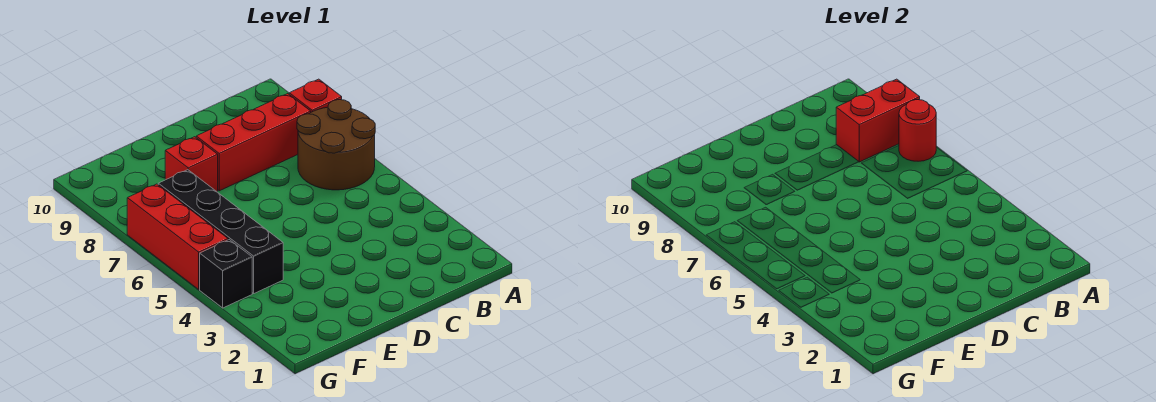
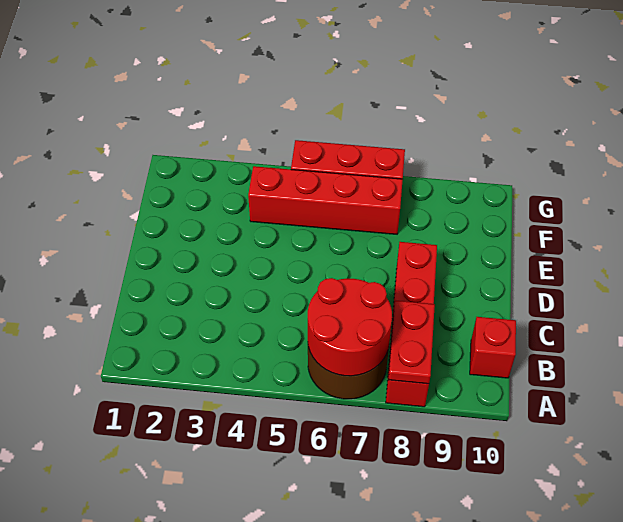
red round brick A7 level 2 -> red round brick A6:B7 level 2
red brick A8:B8 level 2 -> red plate A8:B8 level 2
red brick E8 level 1 -> red brick B10 level 1
black brick F4:F7 level 1 -> red brick F4:F7 level 1
black brick G4 level 1 -> none

